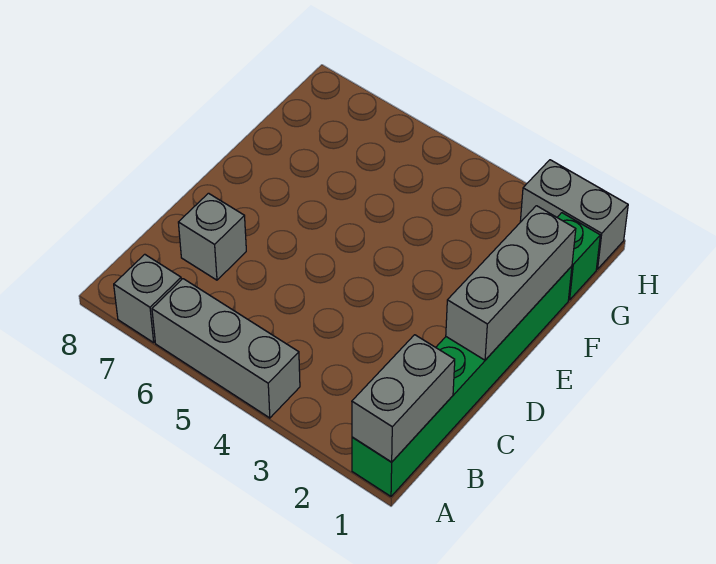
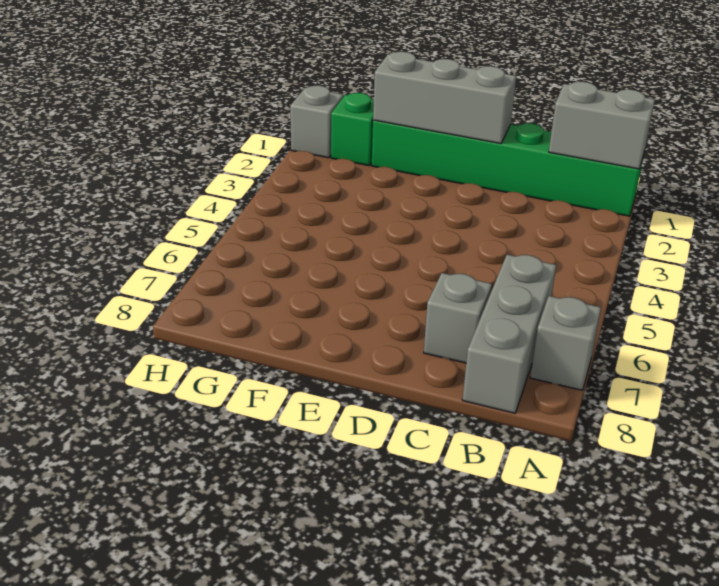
grey brick A4:A6 level 1 -> grey brick B6:B8 level 1
grey brick H1:H2 level 1 -> grey brick H1 level 1

